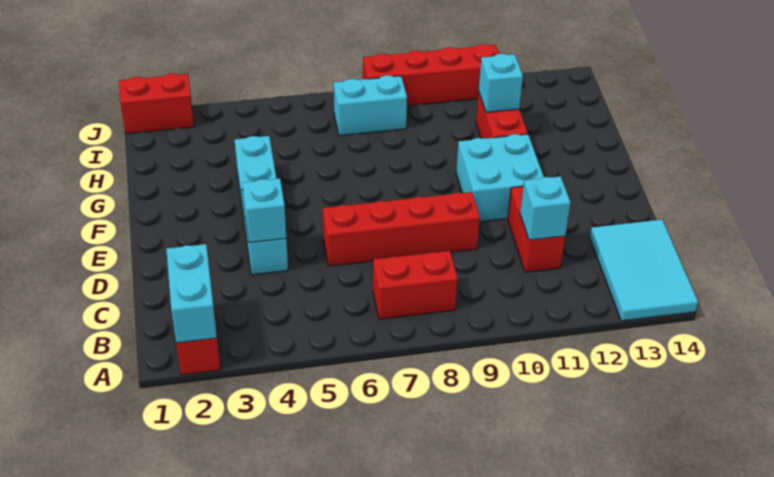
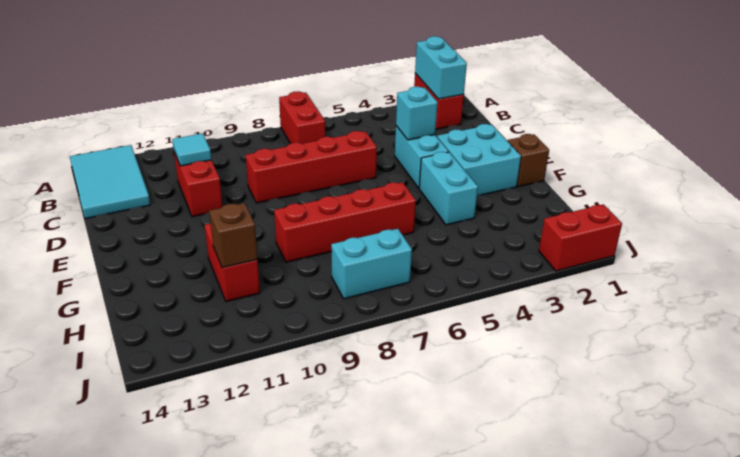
red brick B7:B8 level 1 -> red brick A7:B7 level 1
cyan brick C11 level 2 -> cyan tile C11 level 2
cyan brick E10:F11 level 1 -> cyan brick E2:F3 level 1
none -> brown brick F1 level 1
cyan brick H11 level 2 -> brown brick H11 level 2
red brick J8:J11 level 1 -> red brick G6:G9 level 1

